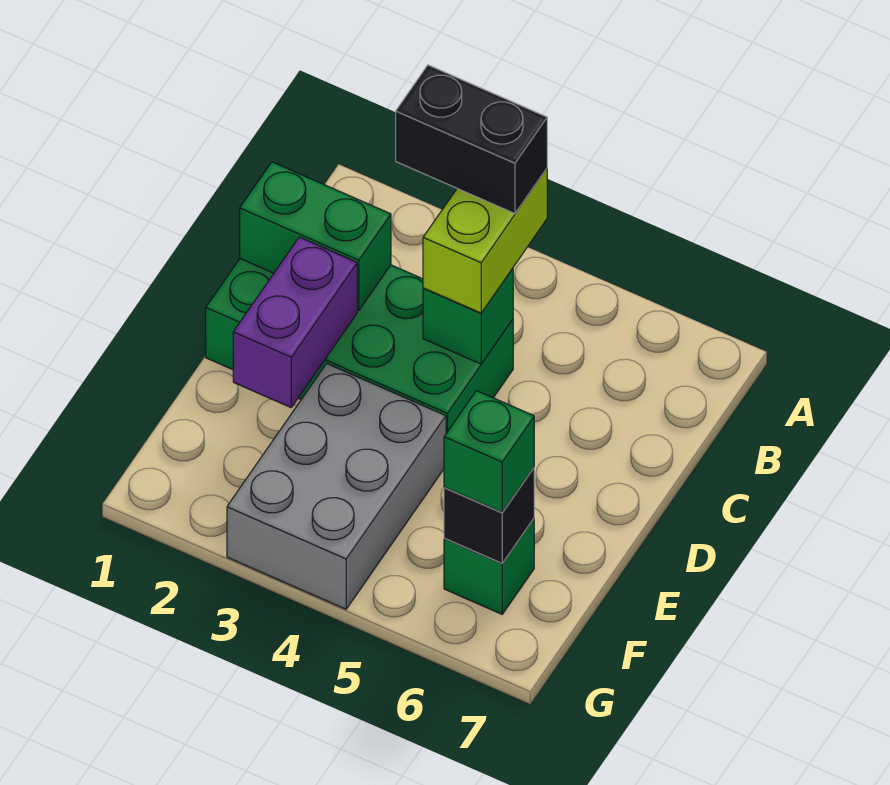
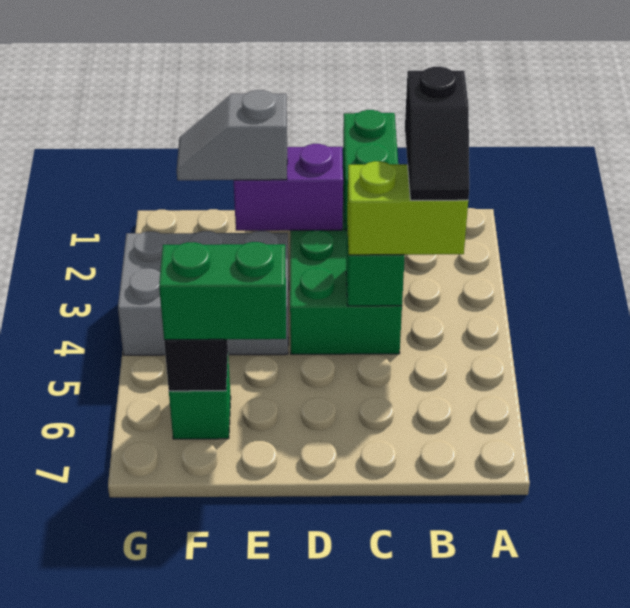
black brick B3:B4 level 4 -> black slope B3:B4 level 4 top 3
none -> grey slope E2:F2 level 3 top E
green brick F6 level 3 -> green brick E6:F6 level 3

